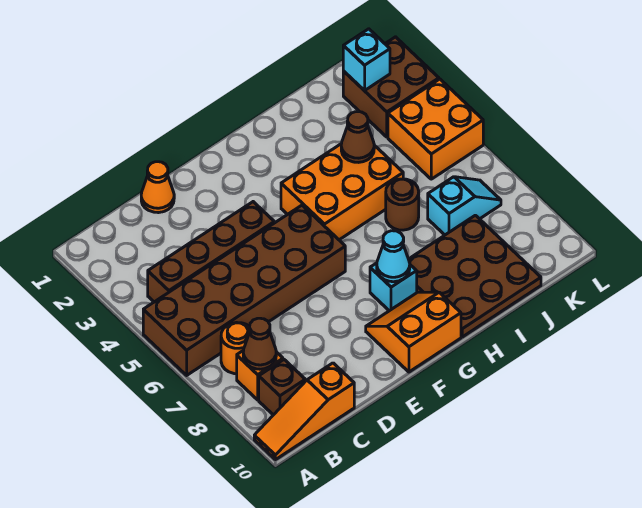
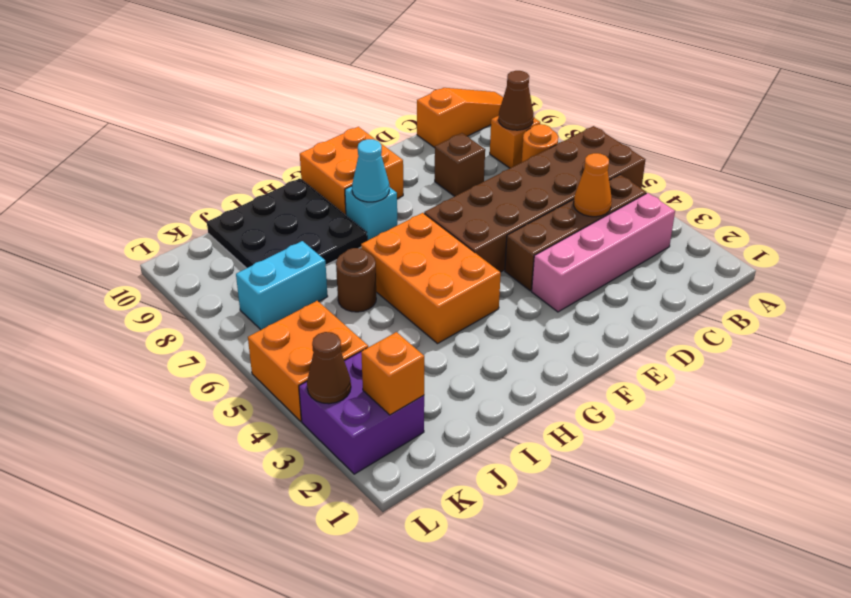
none -> pink brick B3:E3 level 1
brown brick B9 level 1 -> brown brick D8 level 1
orange cone D1 level 1 -> orange cone C4 level 2
orange slope F9:G10 level 1 top 10 -> orange brick F9:G10 level 1
orange brick G4:I5 level 1 -> orange brick G4:H6 level 1
brown plate H8:J10 level 1 -> black plate H8:J10 level 1
brown cone I4 level 2 -> brown cone L3 level 2
cyan slope J7:K7 level 1 top J -> cyan brick J7:K7 level 1
brown brick K2:L3 level 1 -> purple brick K2:L3 level 1
cyan brick K2 level 2 -> orange brick K2 level 2

